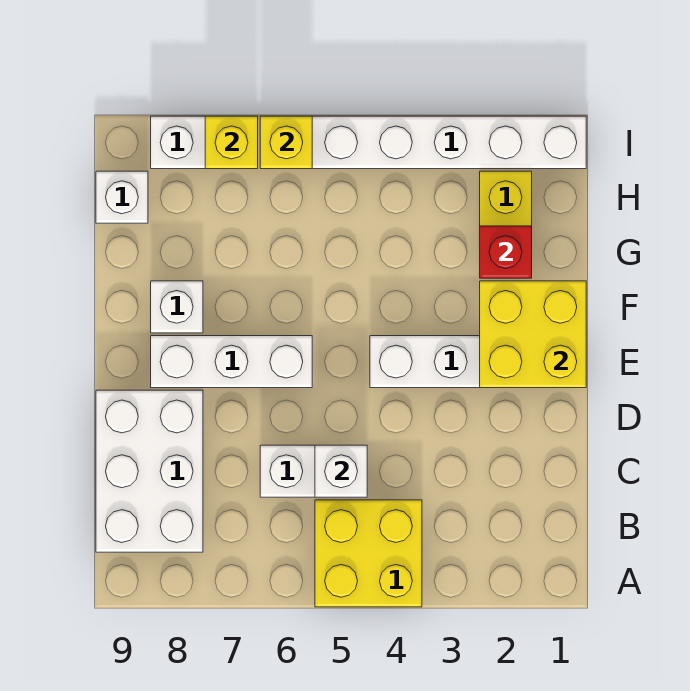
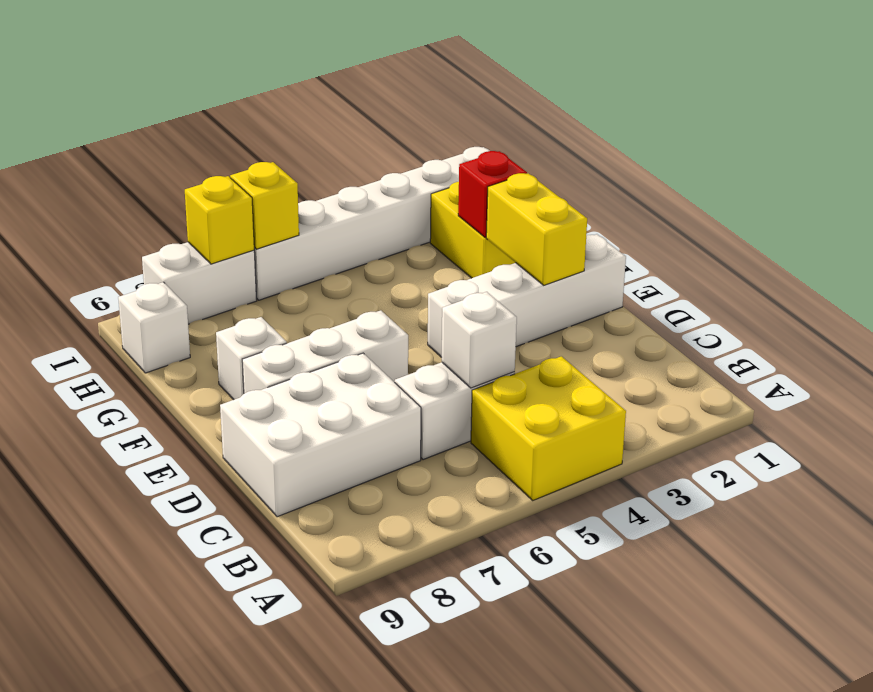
white brick B8:D9 level 1 -> white brick C7:D9 level 1
yellow brick E1:F2 level 2 -> yellow brick E2:F2 level 2

